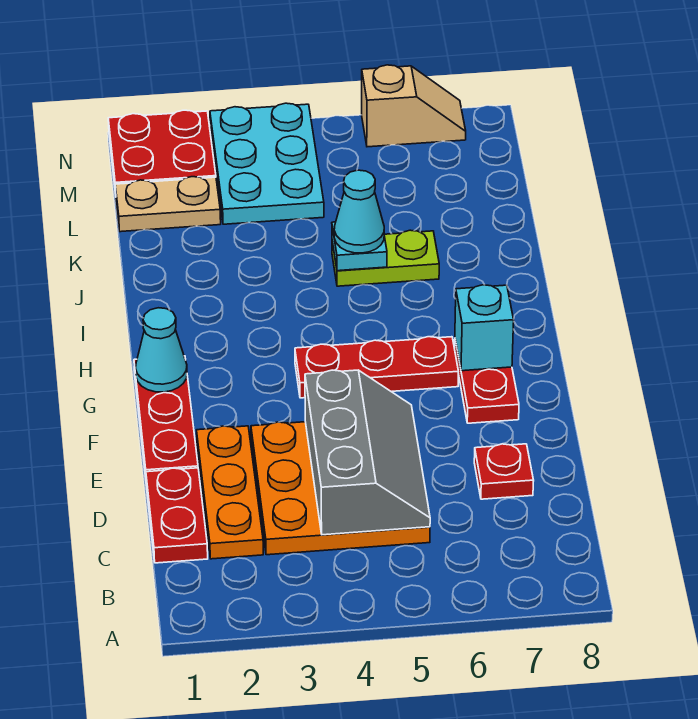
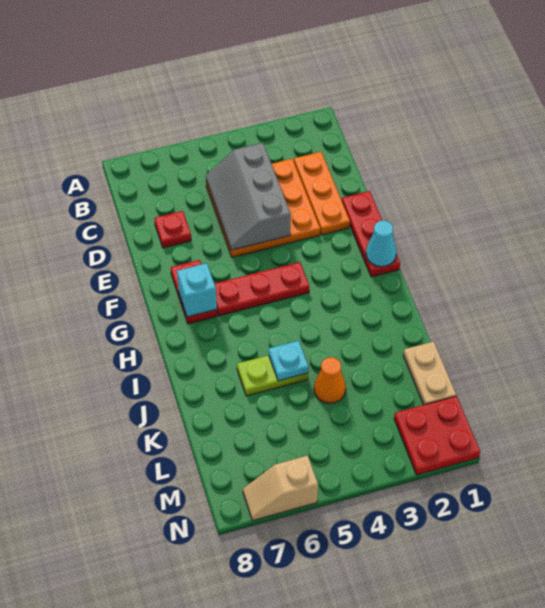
red plate C1:D1 level 1 -> none
cyan cone J5 level 3 -> none
none -> orange cone K4 level 1
tan plate L1:L2 level 1 -> tan plate K1:L1 level 1
cyan plate L3:N4 level 1 -> none

